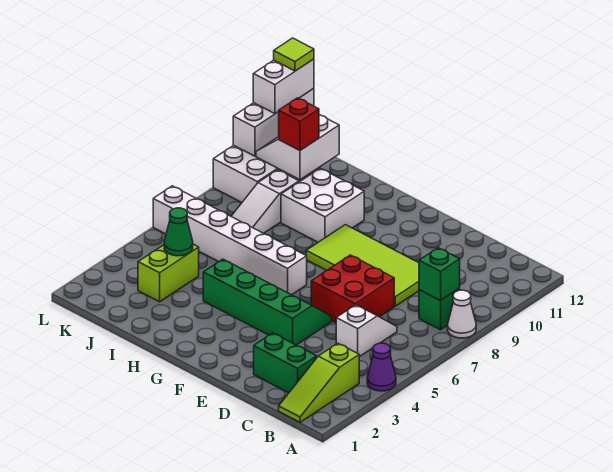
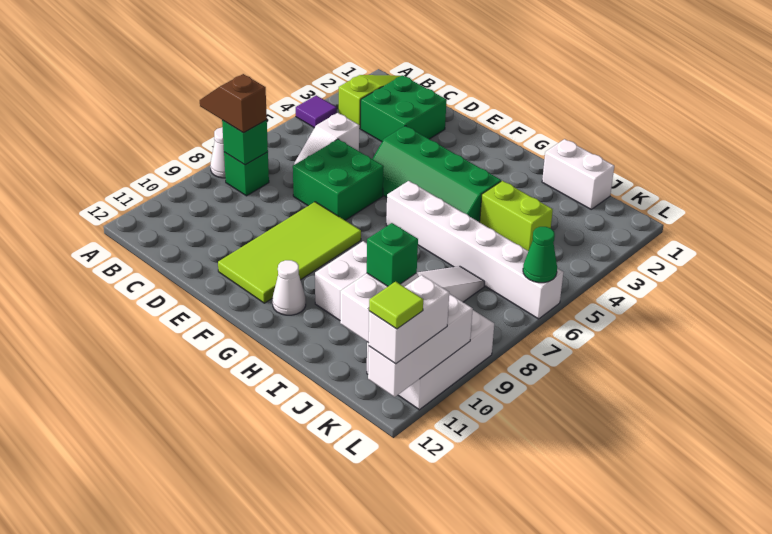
purple cone A4 level 1 -> purple tile A4 level 1
none -> brown slope A8:B8 level 3 top B
green brick C2:D2 level 1 -> green brick C2:D3 level 1
red brick D6:E7 level 1 -> green brick D6:E7 level 1
lime tile D8:G9 level 1 -> lime tile E8:F11 level 1
none -> white cone G11 level 1
none -> white brick I1:J1 level 1
lime brick J3:J4 level 1 -> lime brick I4:J4 level 1
green cone J4 level 2 -> green cone L6 level 2
red brick J10 level 3 -> green brick J10 level 3

